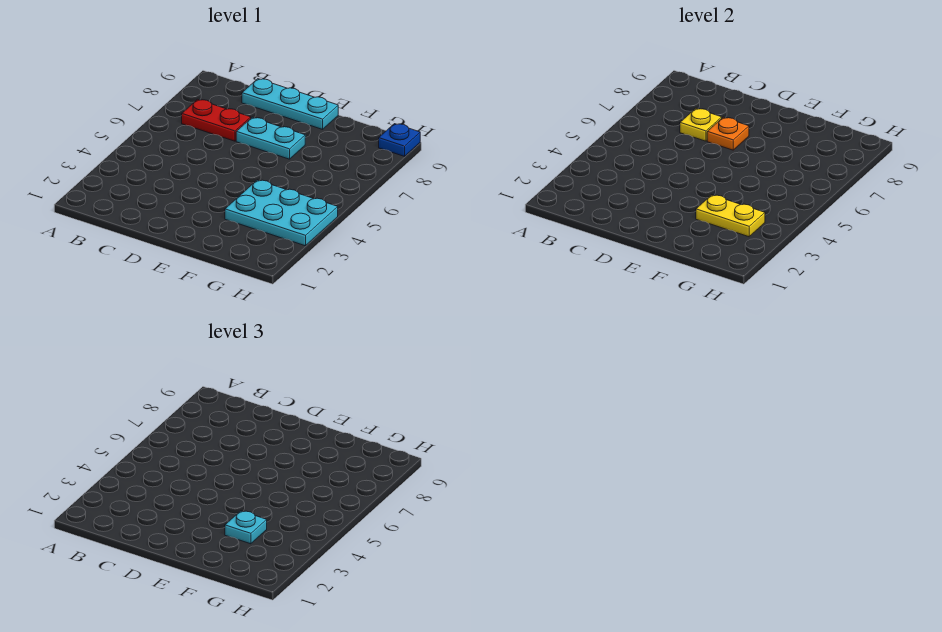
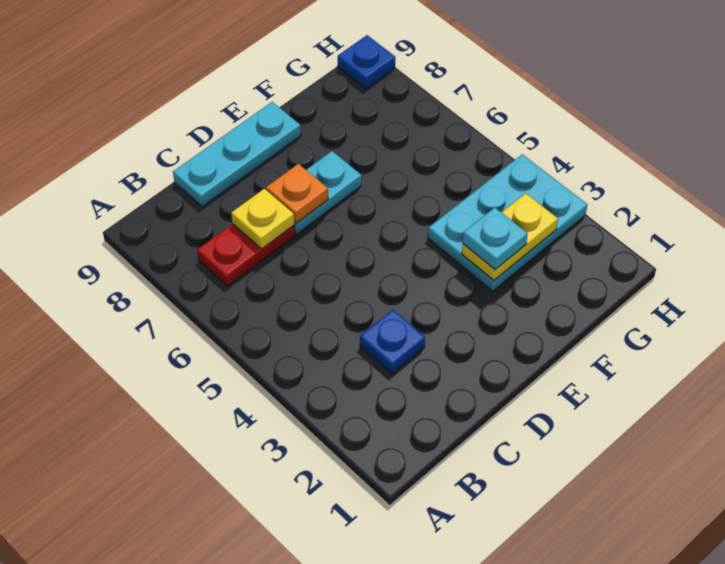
none -> blue plate C3 level 1

